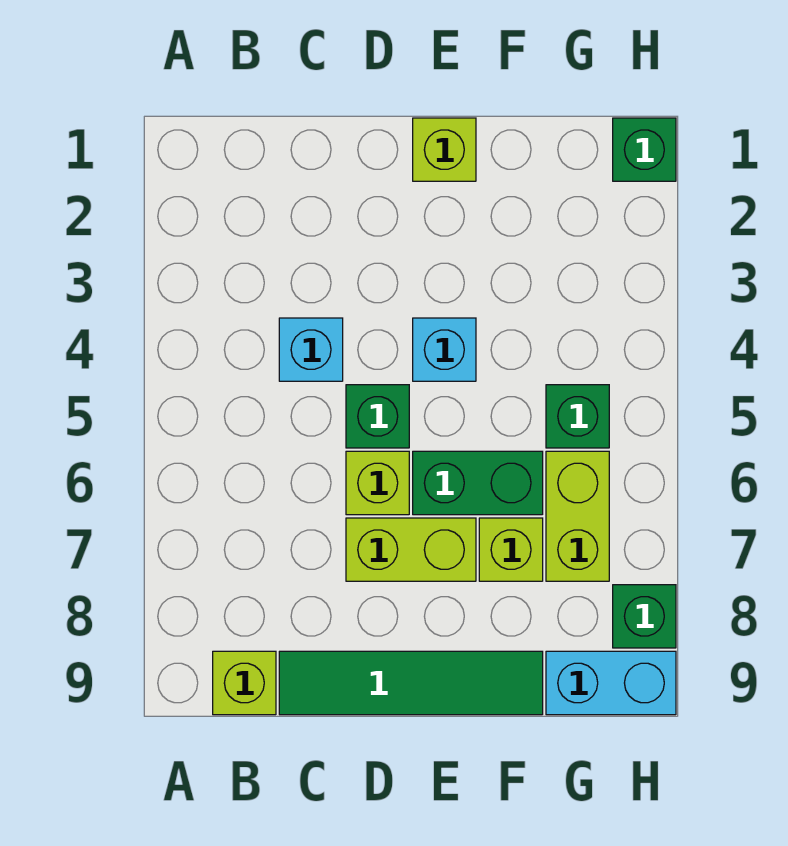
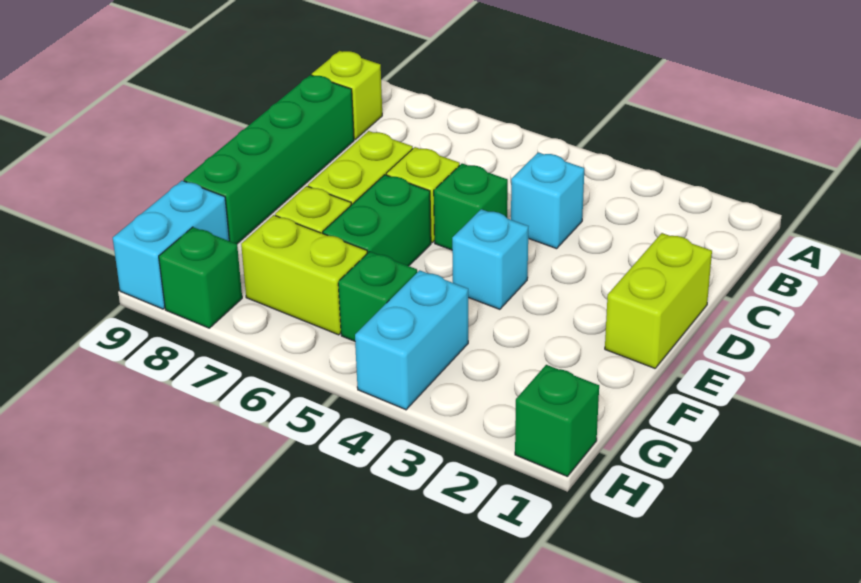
green tile C9:F9 level 1 -> green brick C9:F9 level 1
lime brick E1 level 1 -> lime brick D1:E1 level 1
none -> cyan brick G4:H4 level 1

